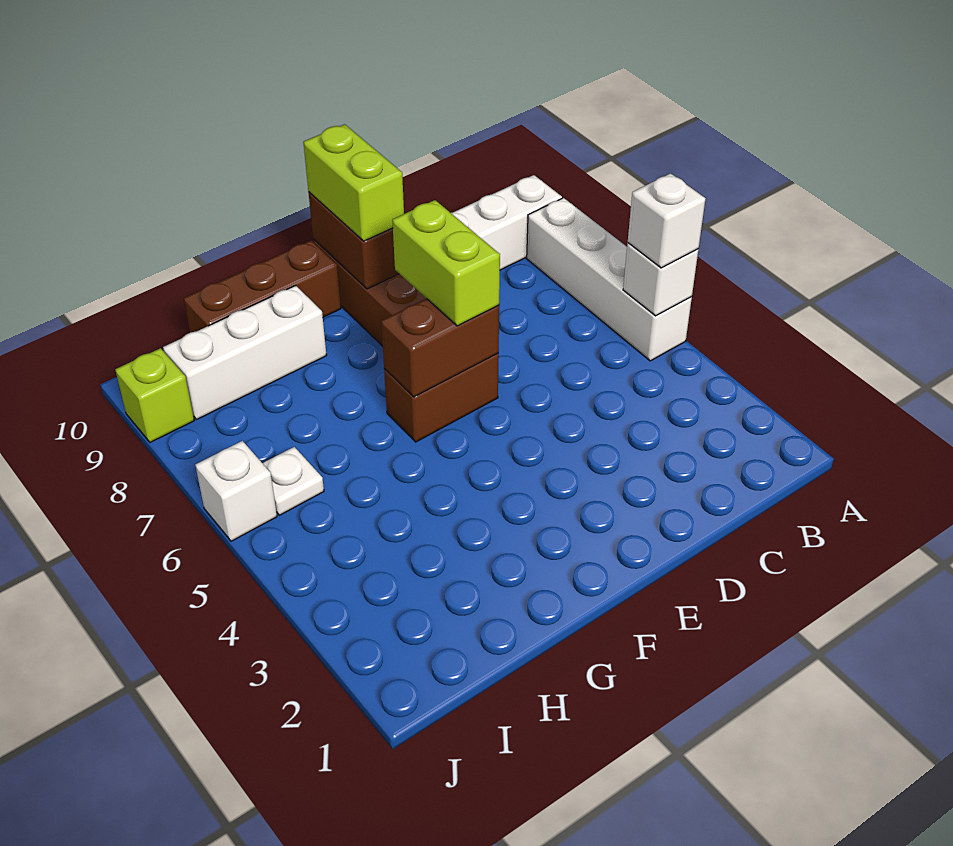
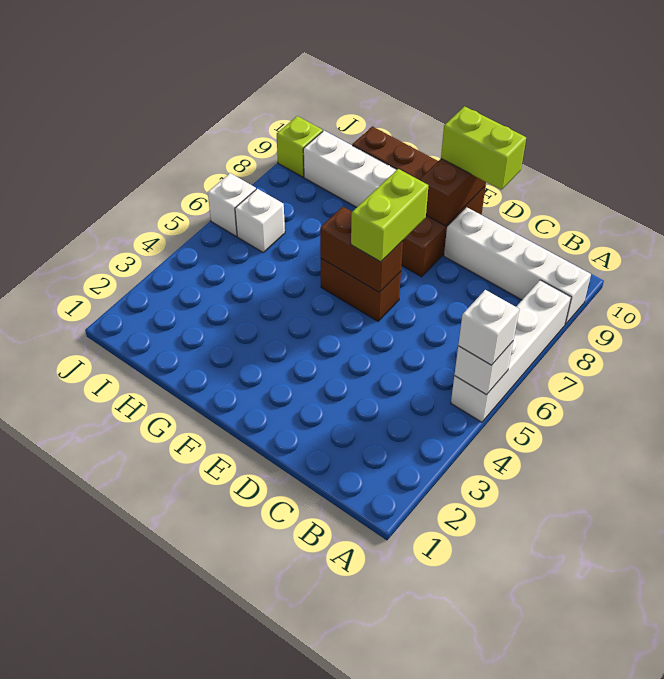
lime brick E9:E10 level 3 -> lime brick D10:E10 level 3
white plate I6 level 1 -> white brick I6 level 1

